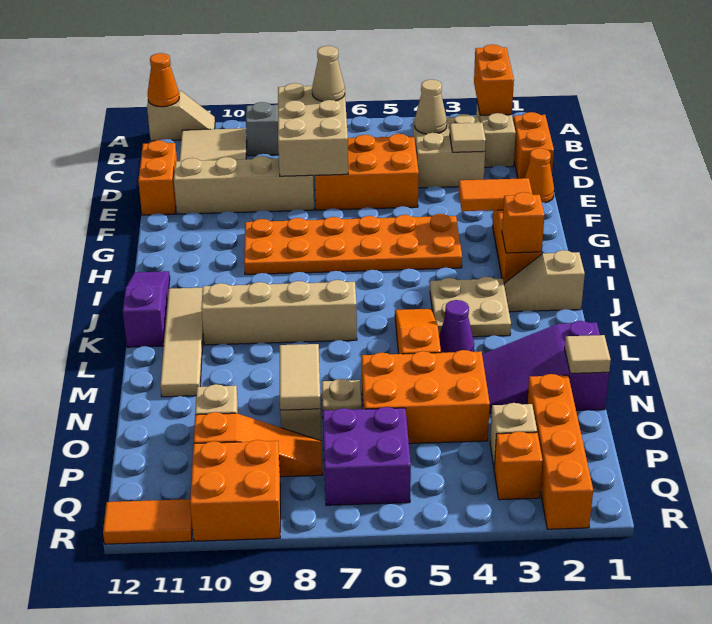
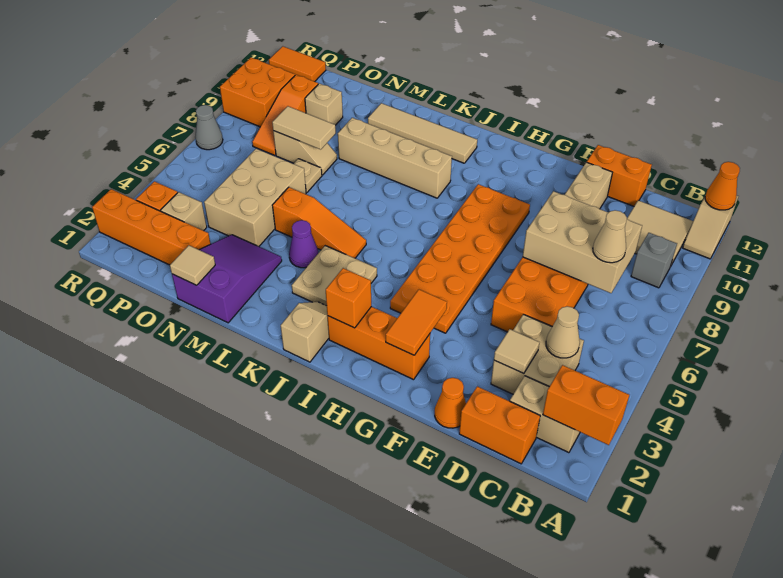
purple slope I12:K12 level 1 top K -> none
tan brick K7:K10 level 1 -> tan brick J9:M9 level 1
orange brick N4:O6 level 1 -> tan brick N4:O6 level 1
purple brick P6:Q7 level 1 -> none
none -> grey cone R7 level 1
orange tile R11:R12 level 1 -> orange tile Q12:R12 level 1

